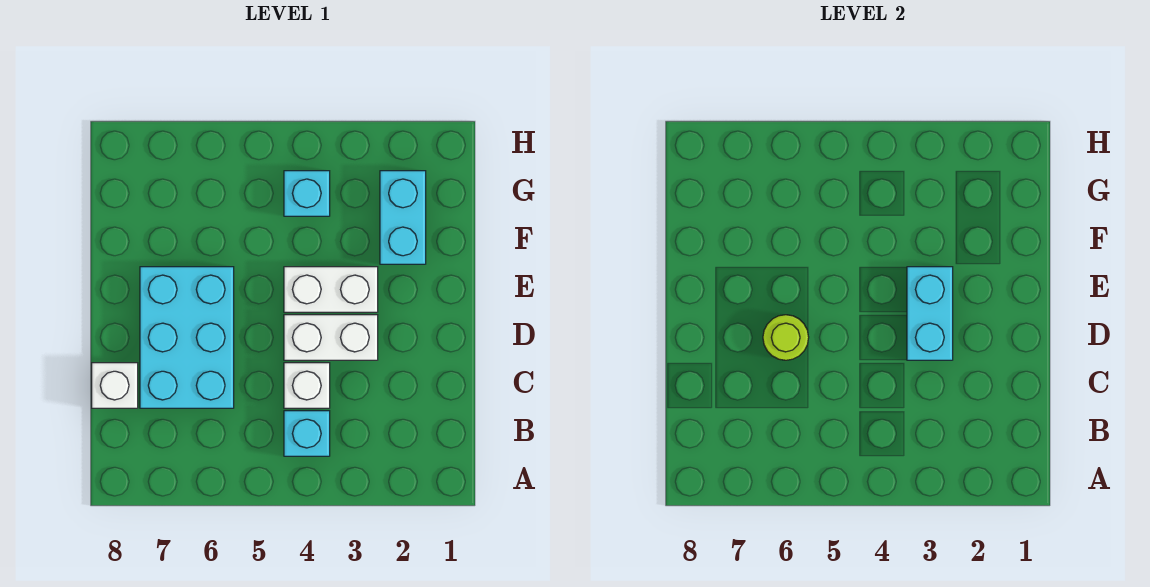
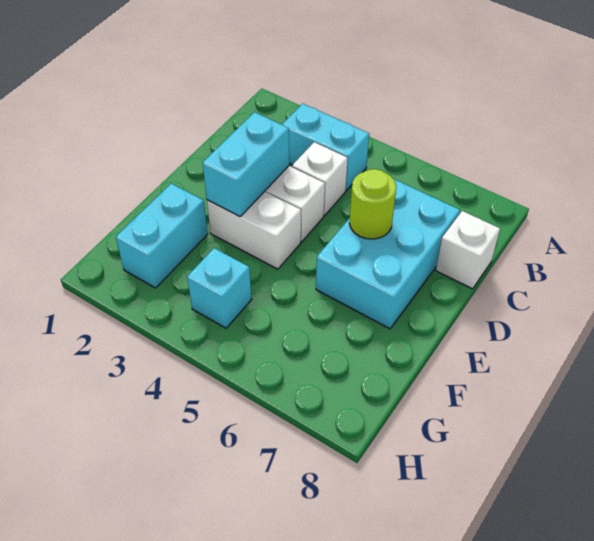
cyan brick B4 level 1 -> cyan brick B3:B4 level 1

